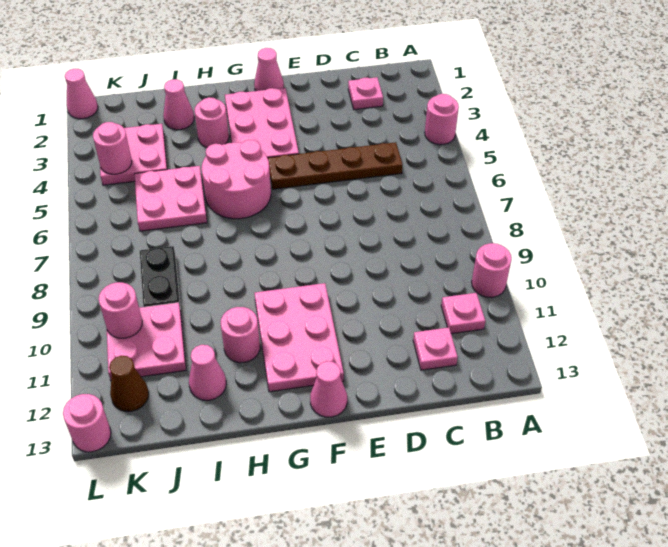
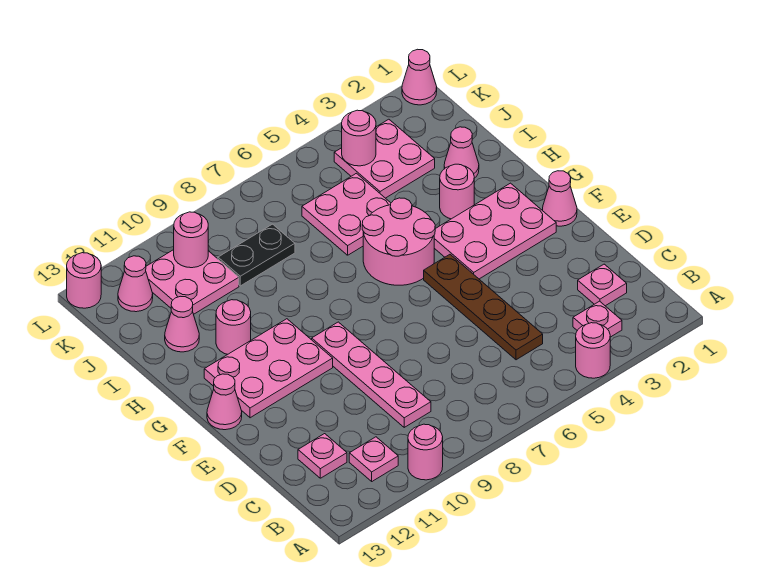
none -> pink plate B3 level 1
none -> pink plate C9:F9 level 1
brown cone K12 level 1 -> pink cone K12 level 1

